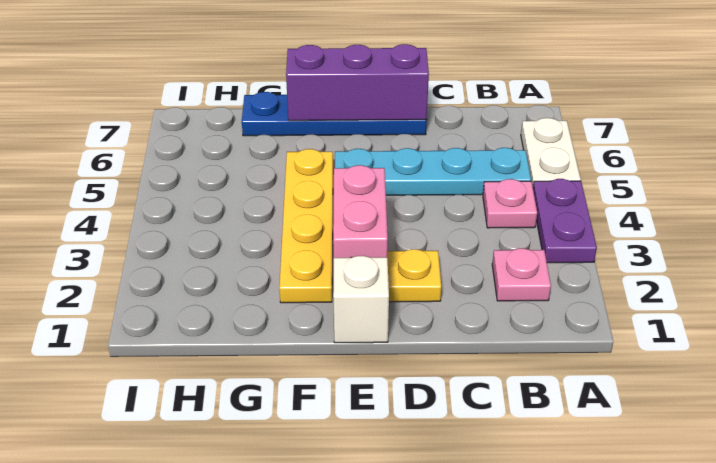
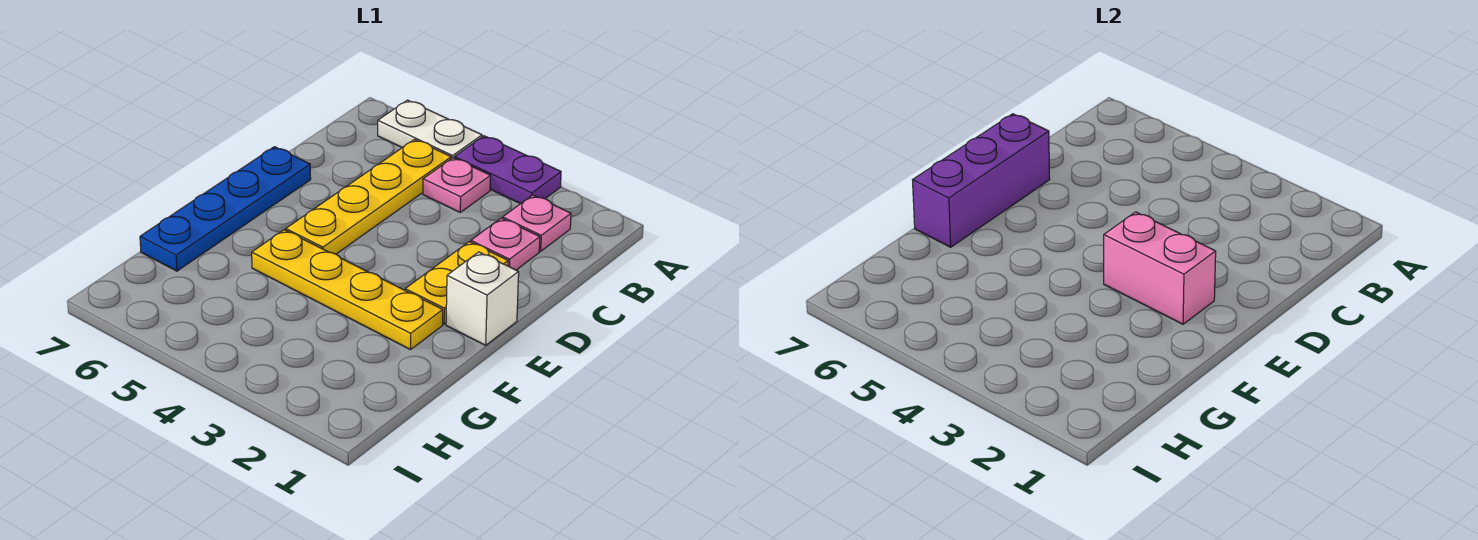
cyan plate B5:E5 level 1 -> yellow plate B5:E5 level 1
none -> pink plate C2 level 1

